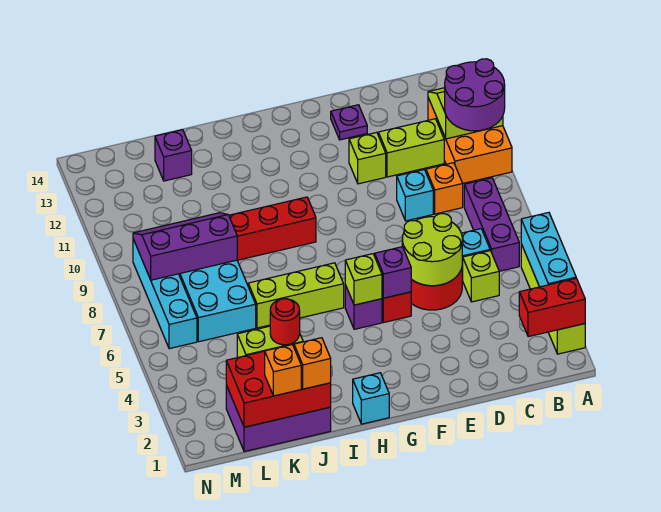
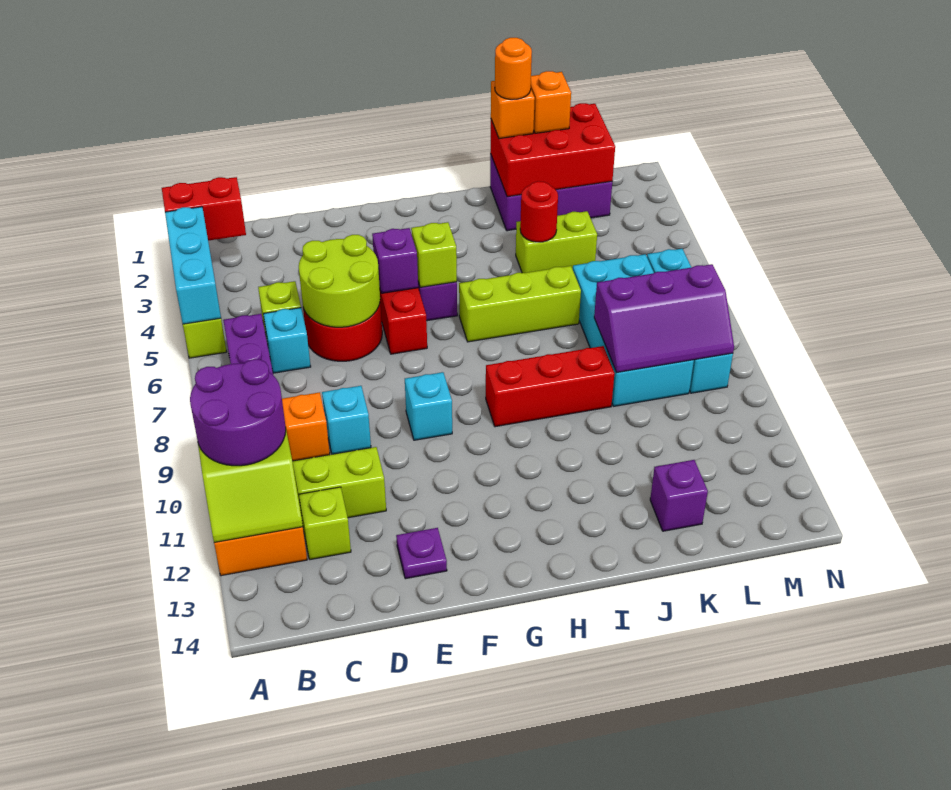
lime brick E11 level 1 -> lime brick C12 level 1
cyan brick H1 level 1 -> cyan brick F9 level 1
none -> orange round brick J1 level 4

